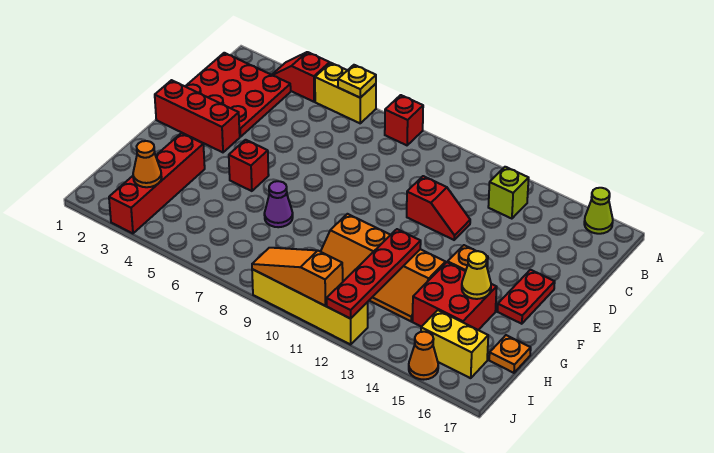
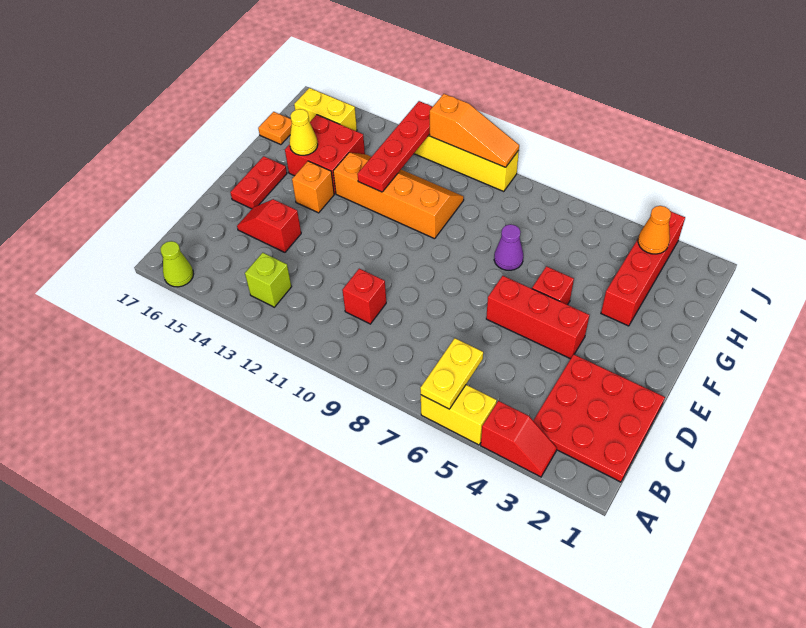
yellow plate A6 level 2 -> yellow plate A6:B6 level 2
red brick A8 level 1 -> red brick C10 level 1
red slope D11:D12 level 1 top 11 -> red slope D14:D15 level 1 top 14
red brick E1:E3 level 1 -> red brick E4:E6 level 1
orange cone J15 level 1 -> none

